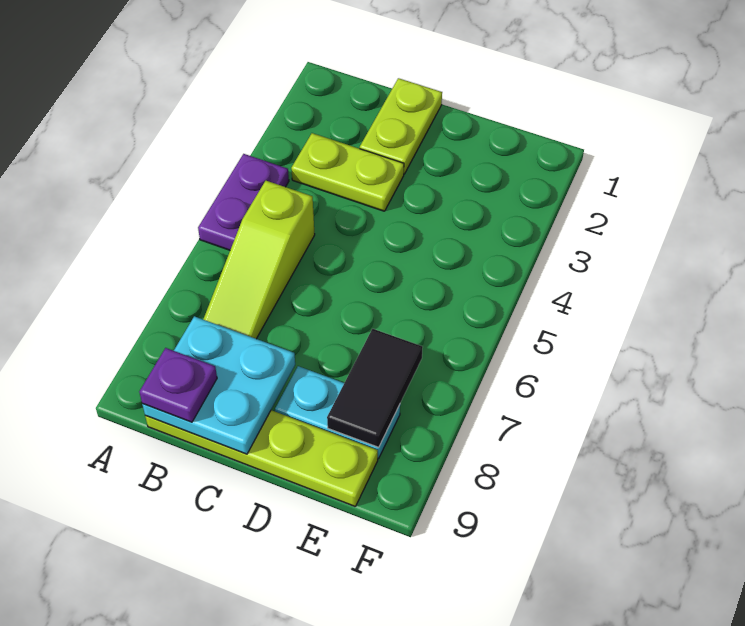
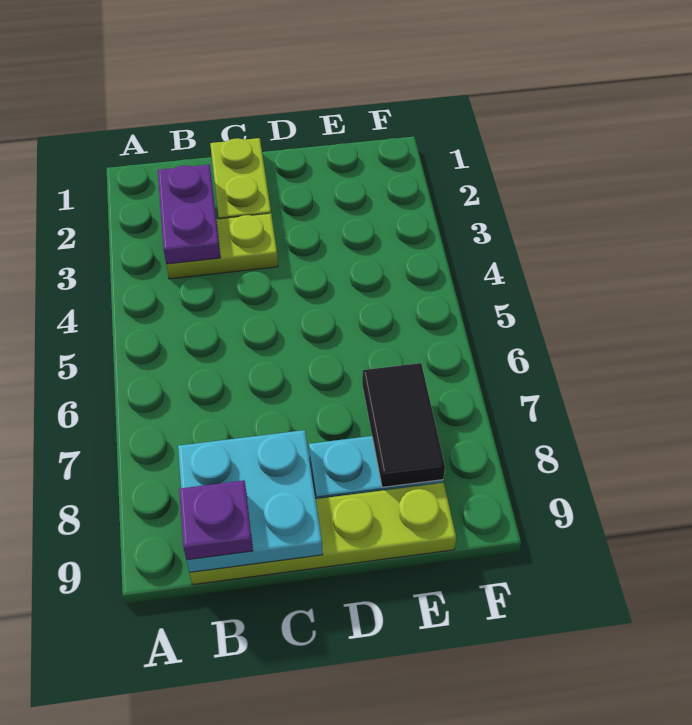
purple plate A4:A5 level 1 -> purple plate B2:B3 level 2
lime slope B5:B7 level 1 top 5 -> none

